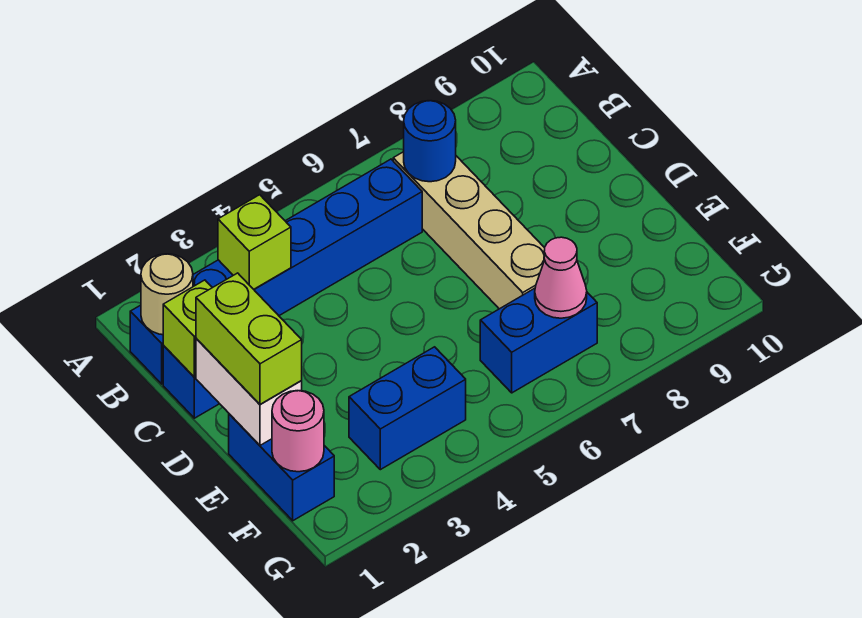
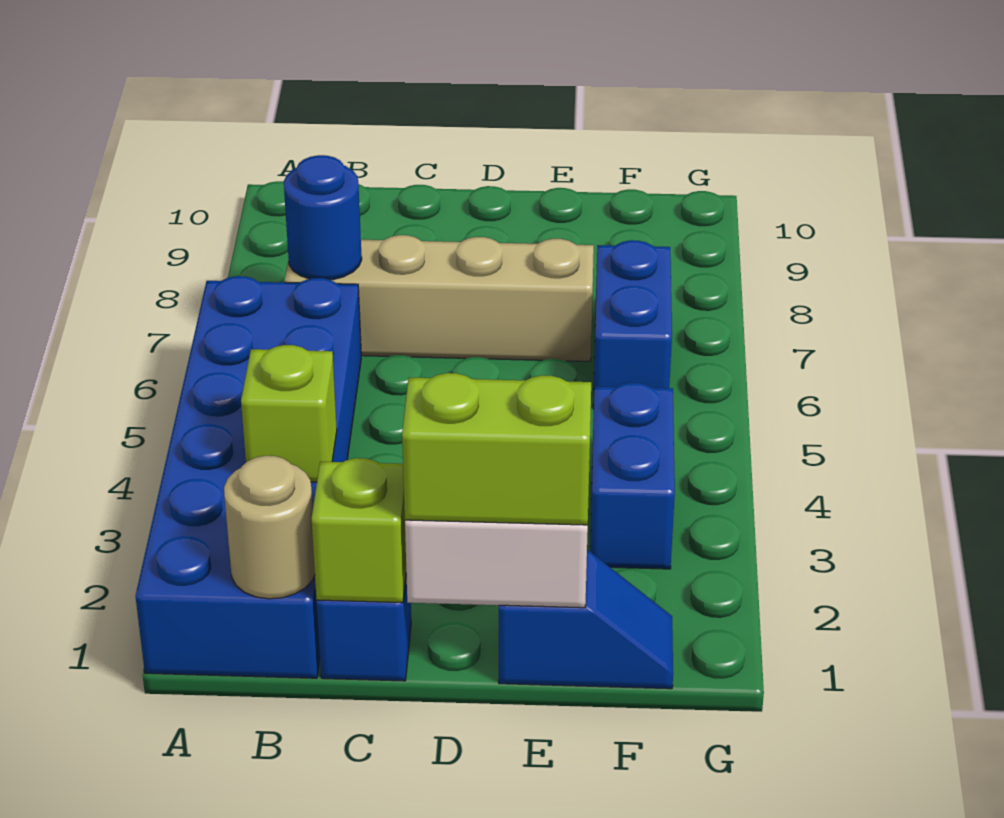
blue brick B1:B6 level 1 -> blue brick A1:B6 level 1
blue brick E1:F1 level 1 -> blue slope E1:F1 level 1 top E
pink round brick F1 level 2 -> none
pink cone F7 level 2 -> none

